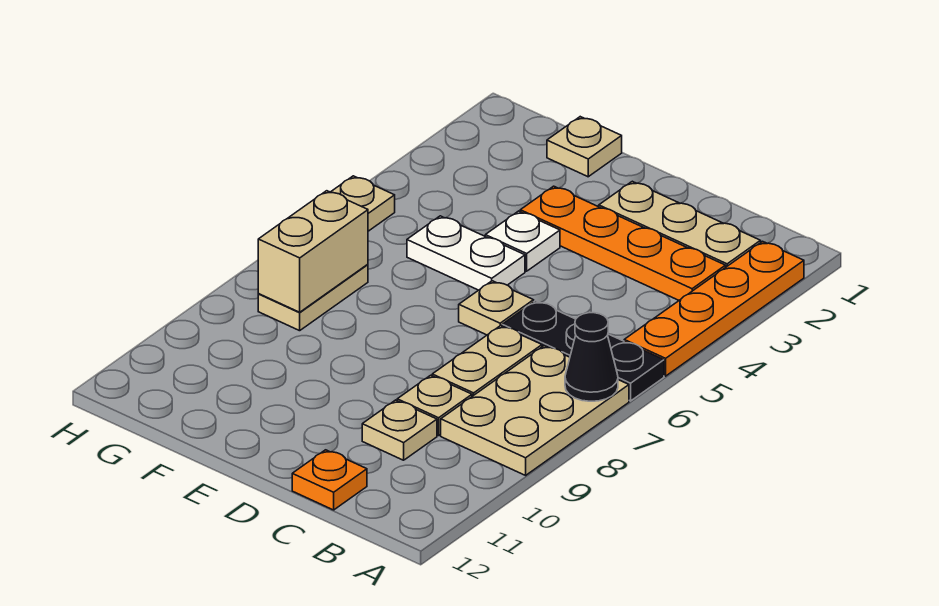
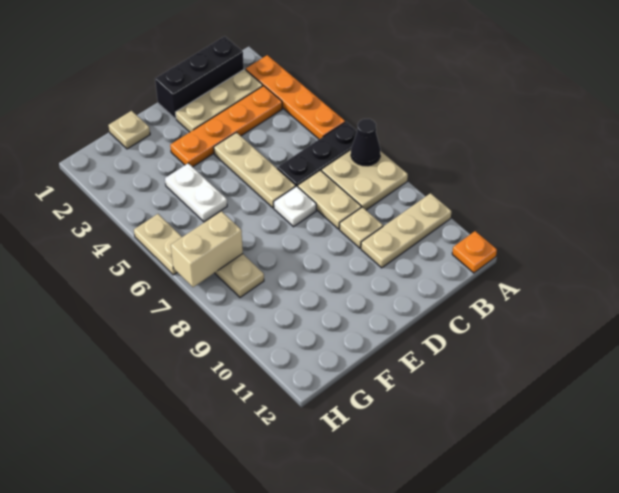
tan plate A7:B9 level 1 -> tan plate A7:B8 level 1
none -> black brick B1:D1 level 1
tan plate C10 level 1 -> tan plate A10:C10 level 1
orange plate C12 level 1 -> orange plate A12 level 1
tan plate D6 level 1 -> tan plate D4:D6 level 1
white plate E4 level 1 -> white plate D7 level 1
white plate E5:F5 level 1 -> white plate F4:F5 level 1
tan brick G7:G8 level 2 -> tan brick G7:H7 level 2

